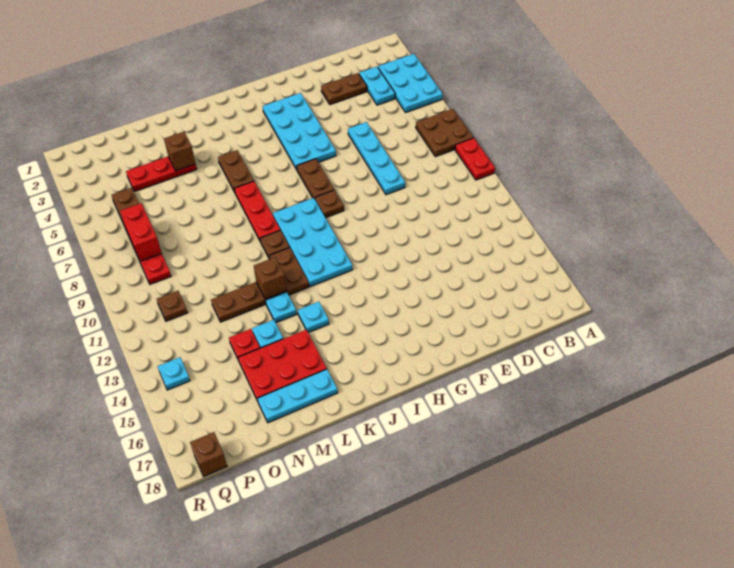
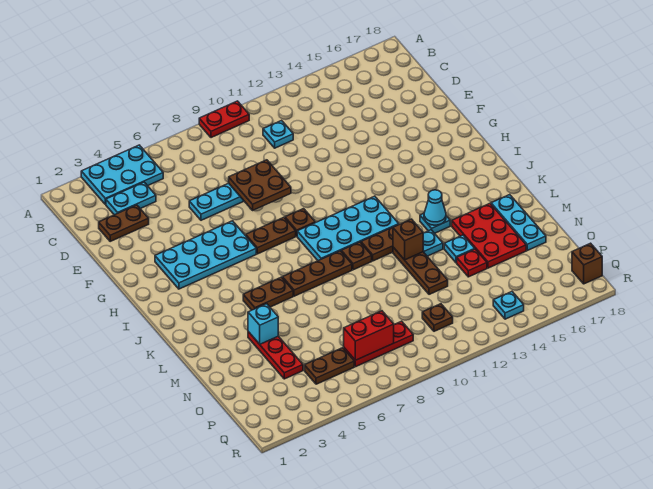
brown plate A7:B8 level 1 -> brown plate E8:F9 level 2
none -> cyan plate C11 level 1
brown plate D3:E3 level 1 -> brown plate D2:D3 level 1
red plate K7:K9 level 1 -> brown plate K7:K9 level 1
none -> cyan cone K14 level 2
brown brick M4 level 2 -> cyan brick M4 level 2

